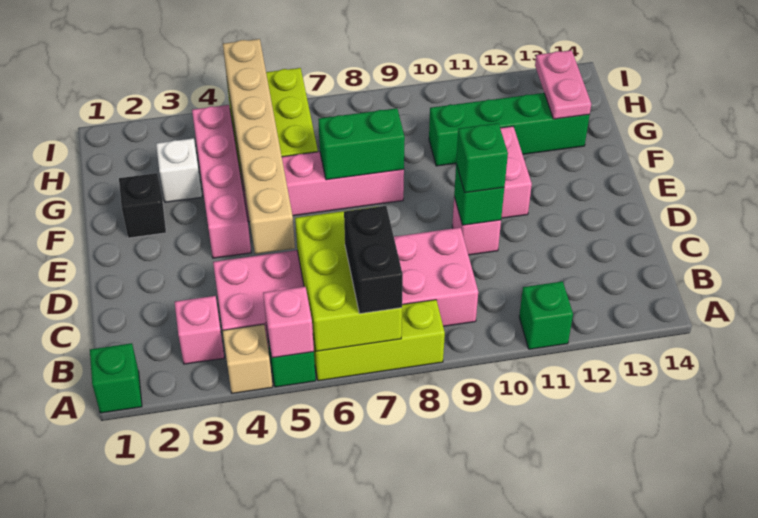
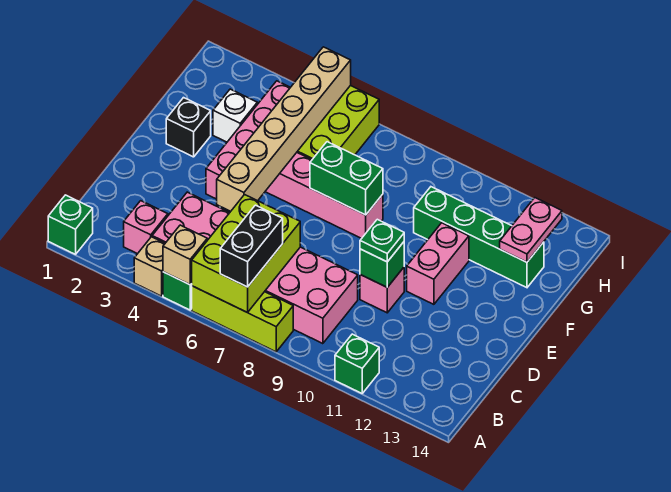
pink brick A5 level 2 -> tan brick A5 level 2
green brick D10 level 3 -> green plate D10 level 3

